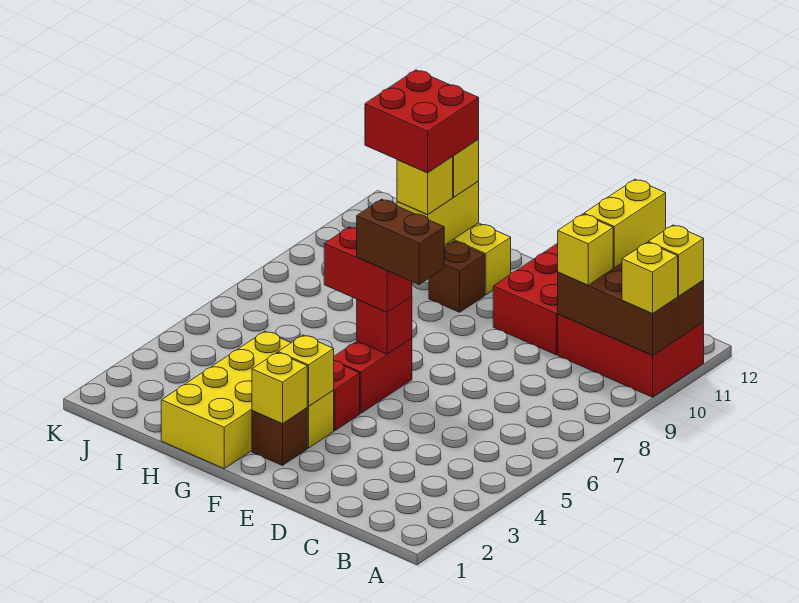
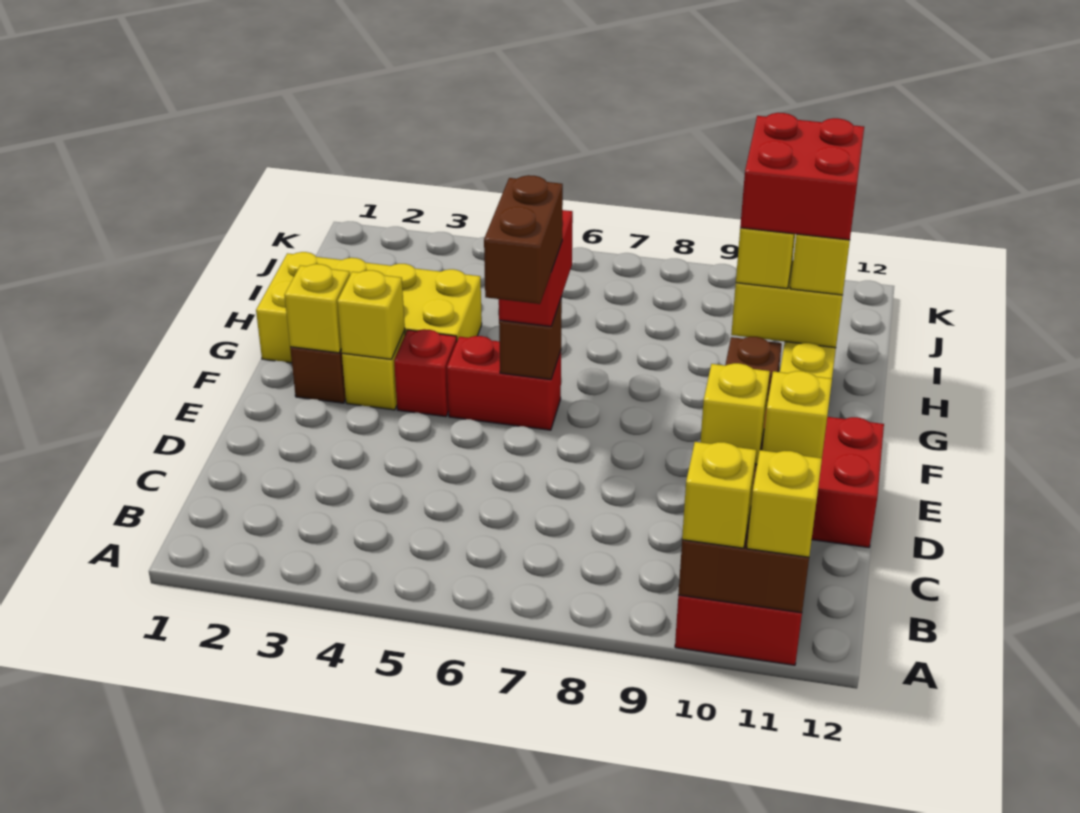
yellow brick C11:C12 level 3 -> yellow brick C11 level 3
red brick F6 level 2 -> brown brick F6 level 2

